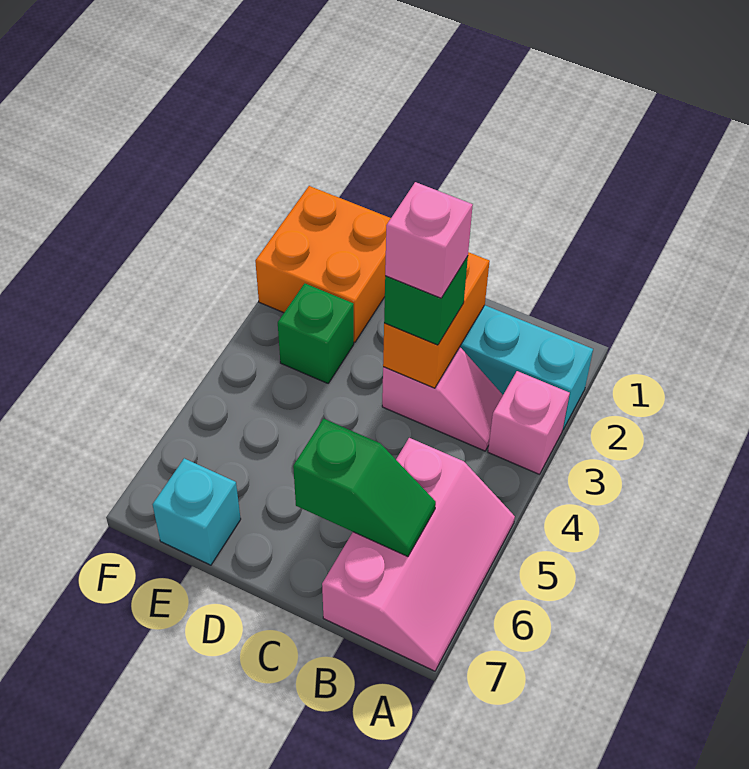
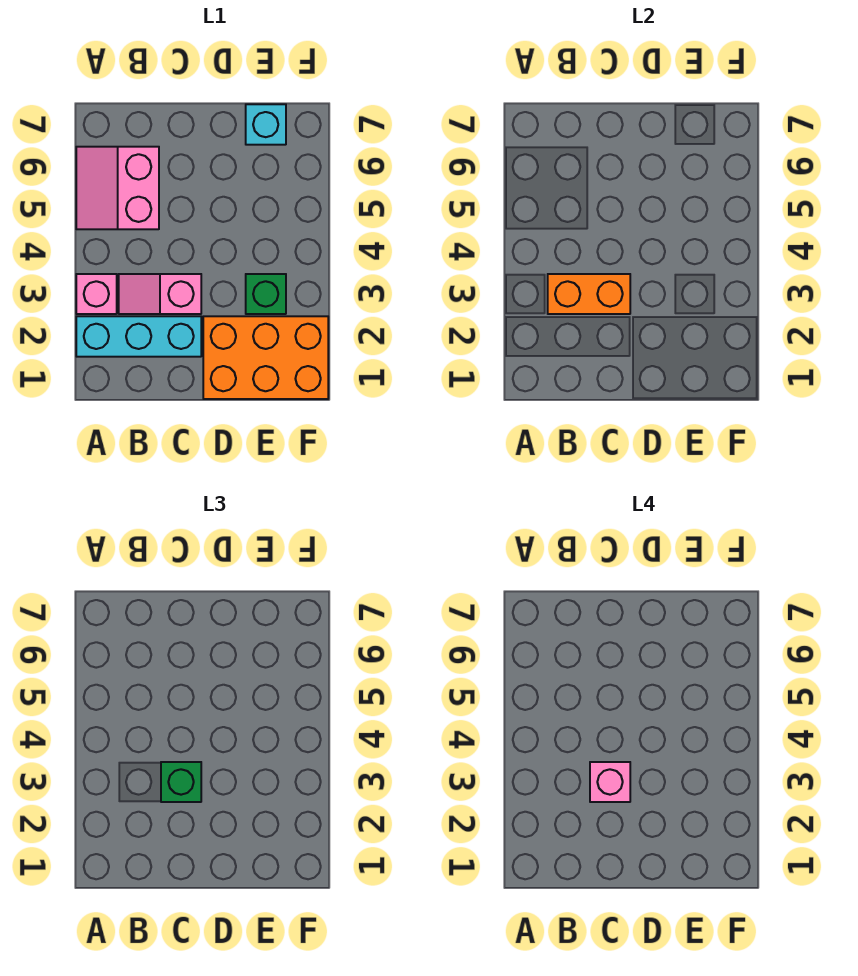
pink slope A5:B7 level 1 top B -> pink slope A5:B6 level 1 top B
green slope B6:C6 level 2 top C -> none
orange brick C2:C3 level 2 -> orange brick B3:C3 level 2
orange brick E1:F2 level 1 -> orange brick D1:F2 level 1

